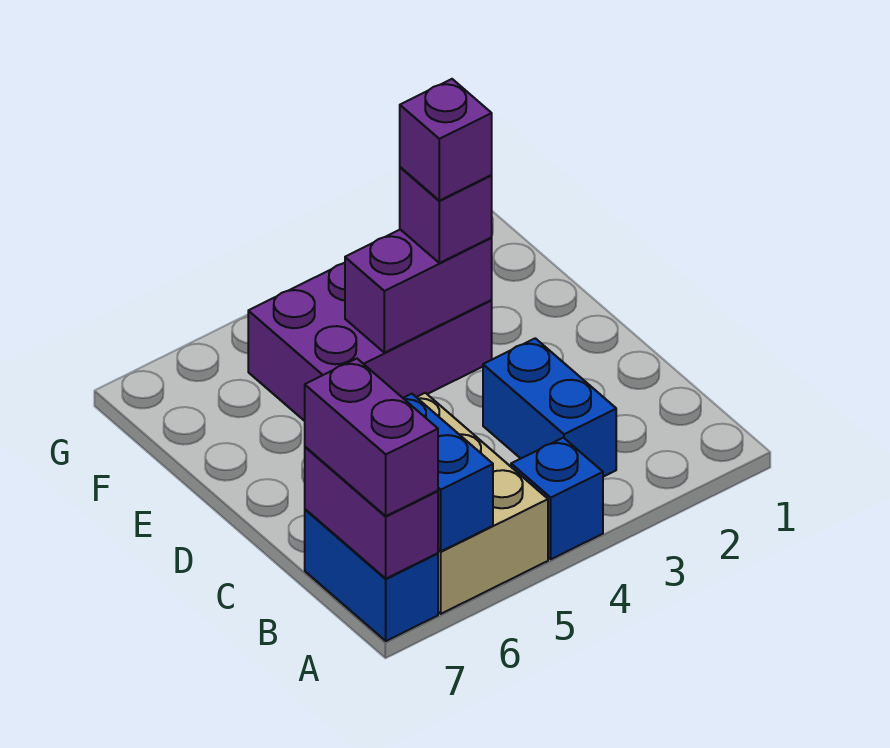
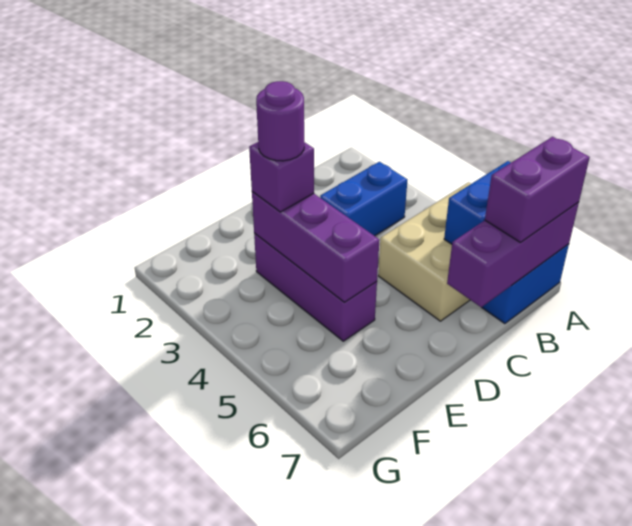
blue brick A4 level 1 -> none
purple brick A7:B7 level 2 -> purple brick A7:C7 level 2
purple brick E3:F5 level 1 -> purple brick E3:E5 level 1
purple brick E3:E4 level 2 -> purple brick E3:E5 level 2
purple brick E3 level 4 -> purple round brick E3 level 4

